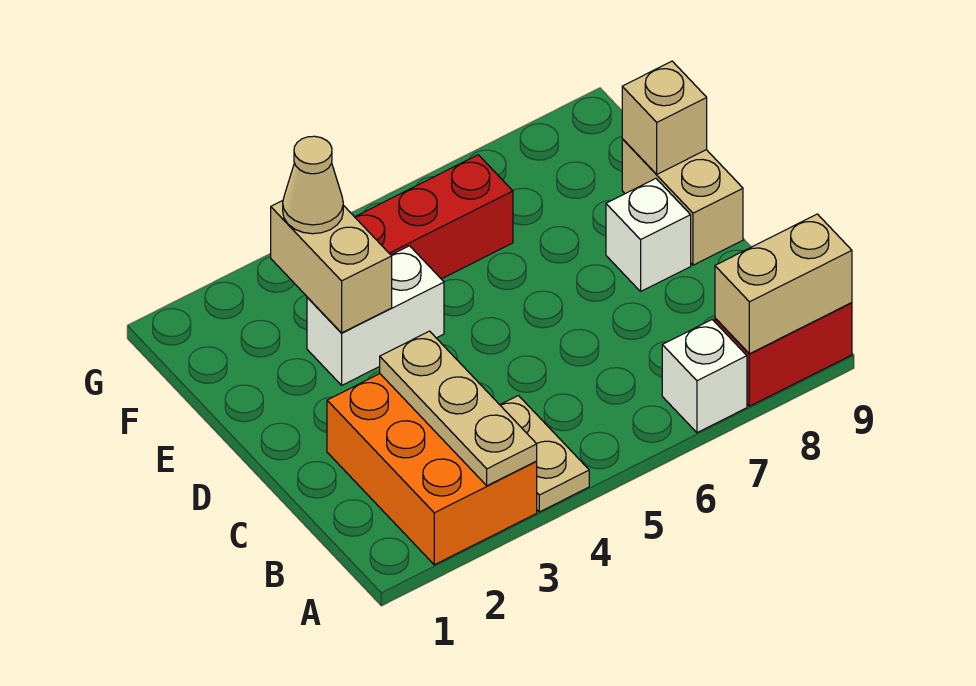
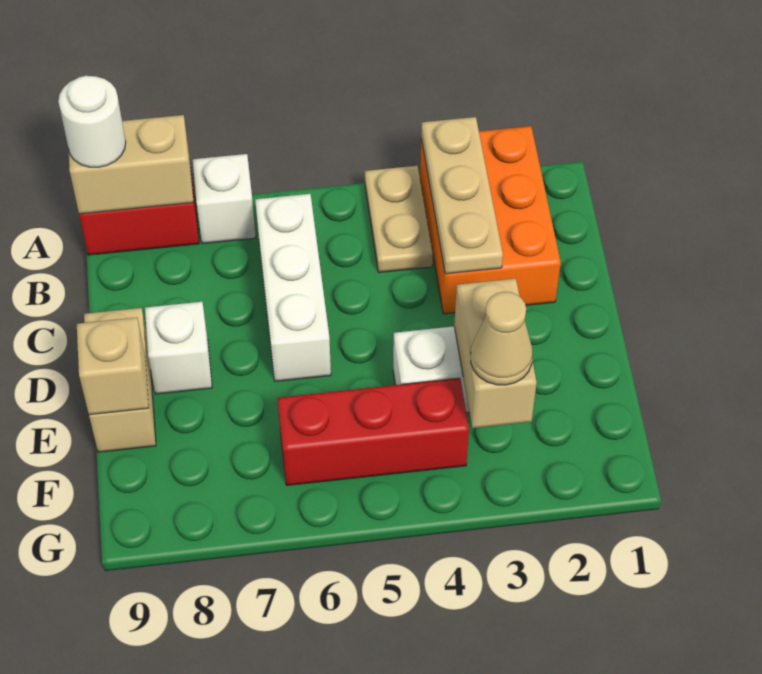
none -> white round brick A9 level 3
none -> white brick B6:D6 level 1

